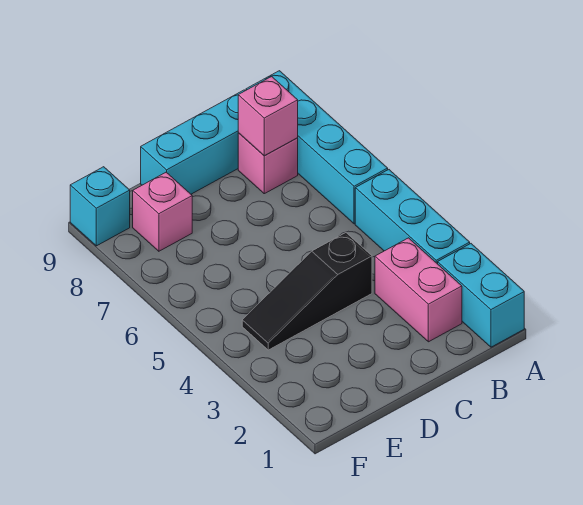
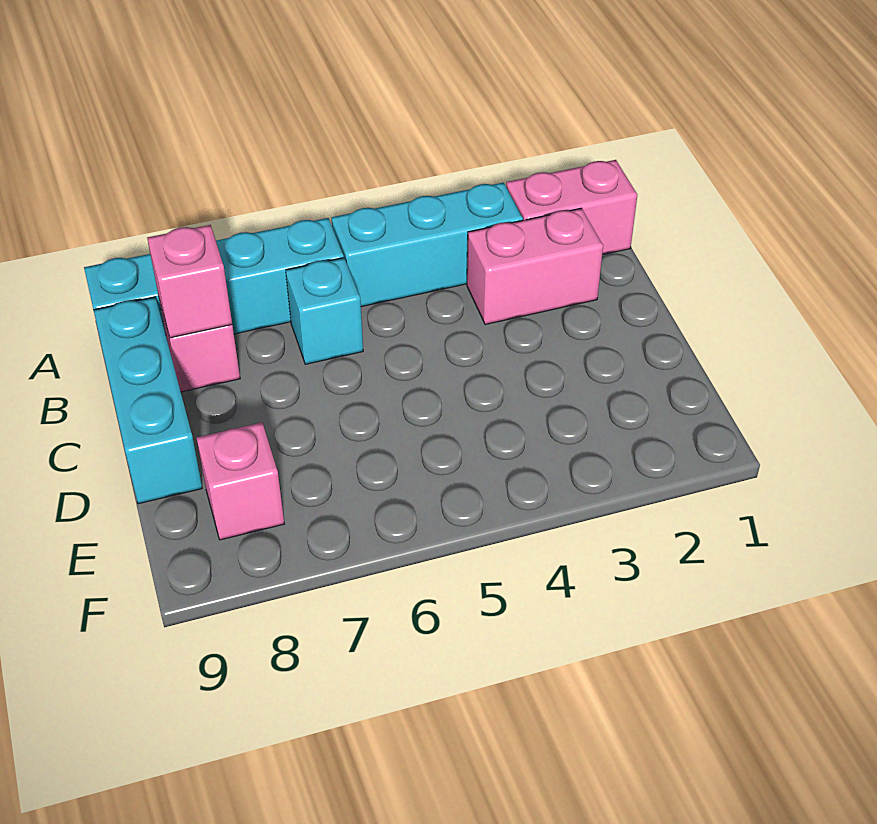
cyan brick A1:A2 level 1 -> pink brick A1:A2 level 1
black slope C4:E4 level 1 top C -> none
cyan brick F9 level 1 -> cyan brick B6 level 1

